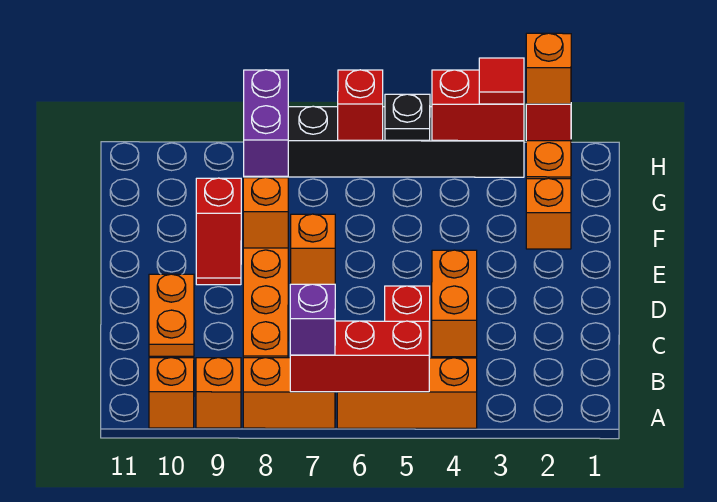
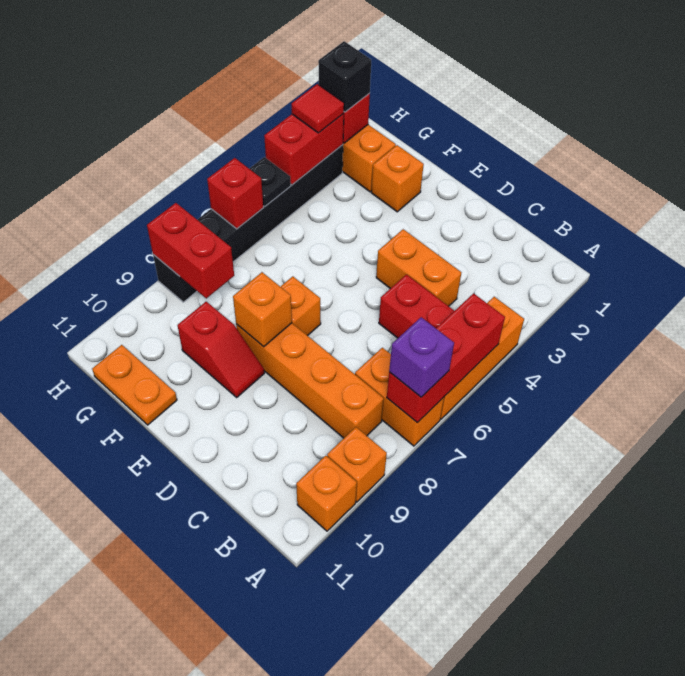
orange brick A7:A8 level 1 -> orange brick A7:B7 level 1
orange plate C10:D10 level 1 -> orange plate F11:G11 level 1
purple brick G8:H8 level 2 -> red brick G8:H8 level 2
orange brick H2 level 3 -> black brick H2 level 3

